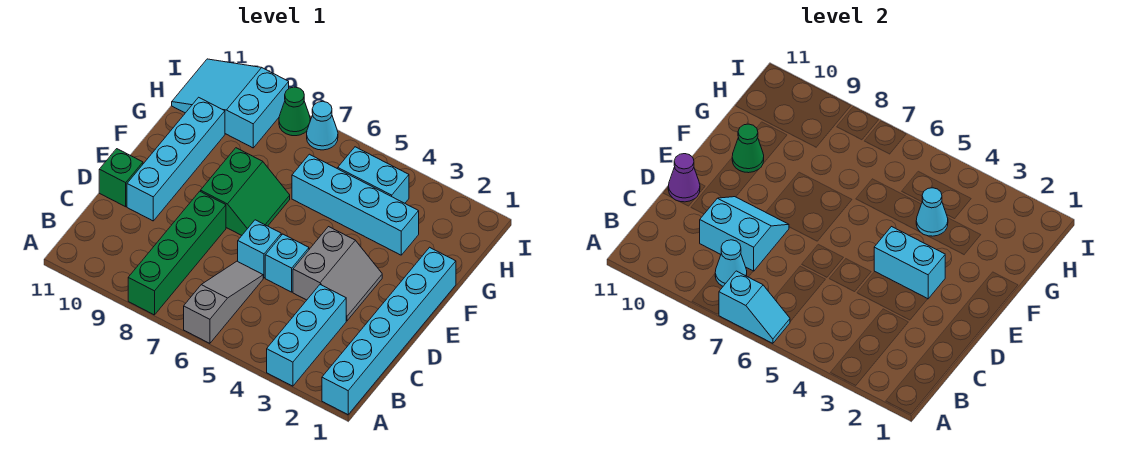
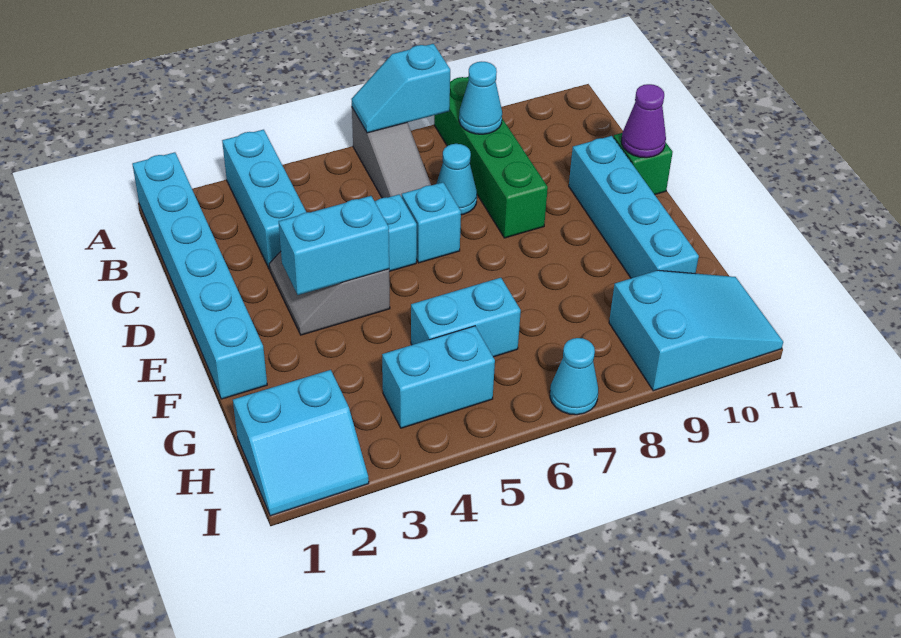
cyan slope C8:D9 level 2 top C -> cyan slope H1:I2 level 1 top H
green slope E7:F8 level 1 top 8 -> none
green cone F10 level 2 -> none
cyan brick G3:G6 level 1 -> cyan brick G5:G6 level 1
cyan cone G4 level 2 -> cyan cone C7 level 1
green cone I8 level 1 -> none

